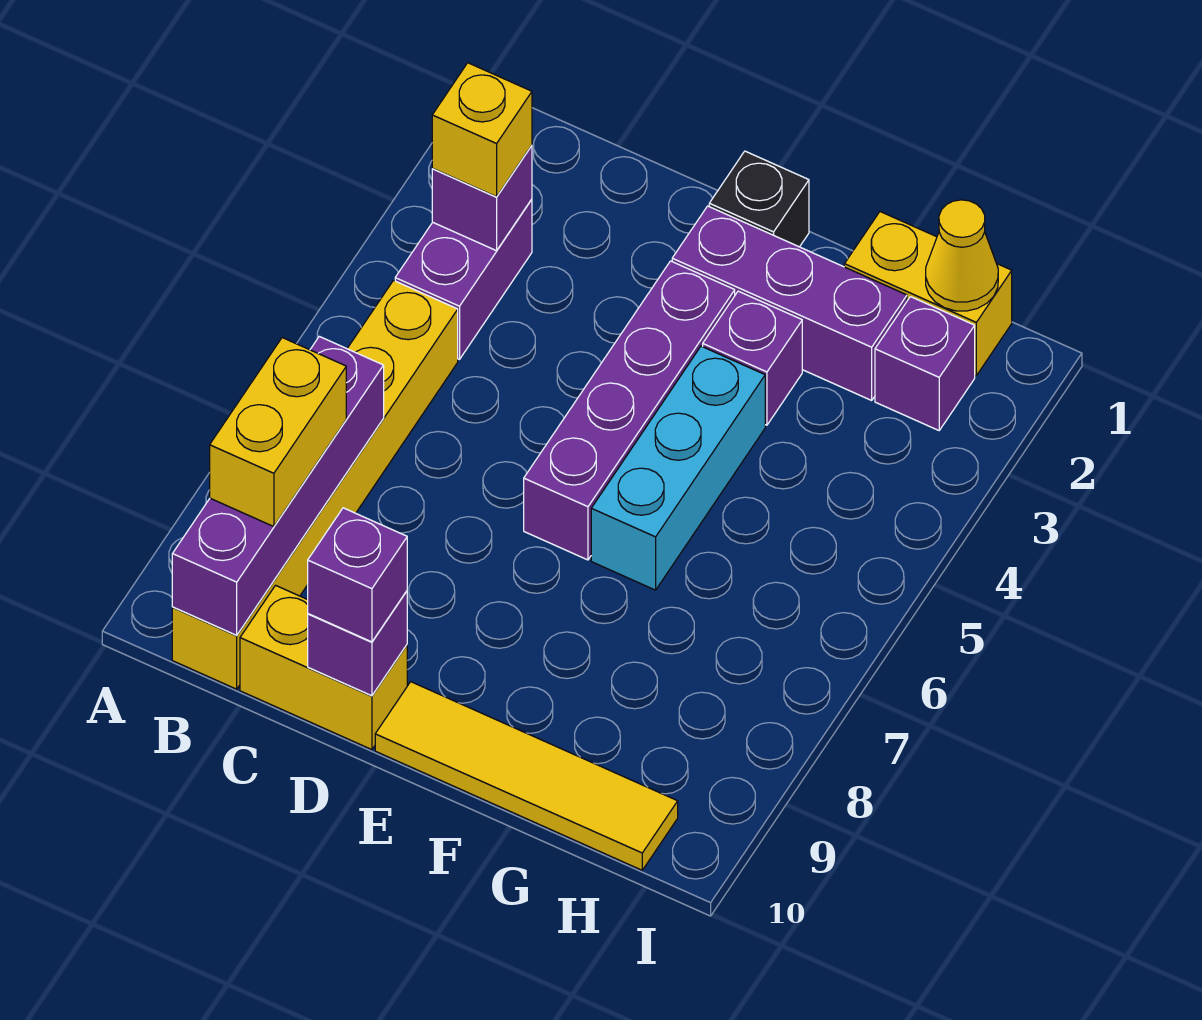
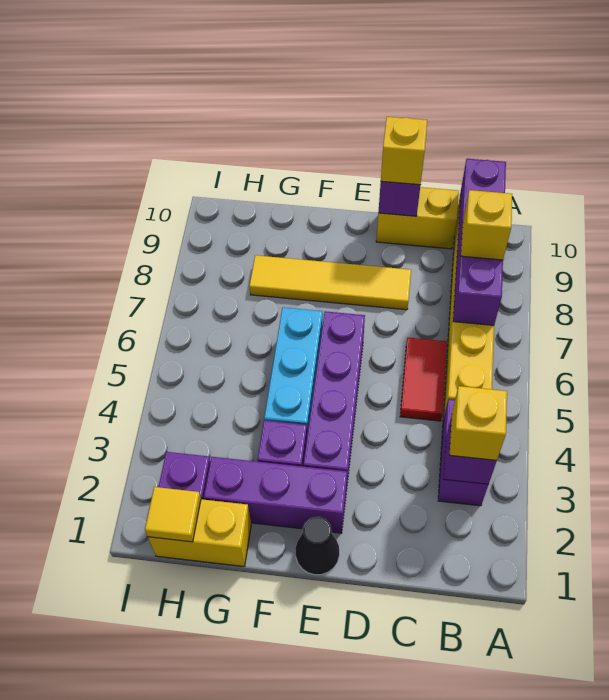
yellow brick B8:B9 level 3 -> yellow brick B8 level 3
none -> red tile C5:C6 level 1
purple brick D10 level 3 -> yellow brick D10 level 3
black brick E1 level 1 -> black cone E1 level 1
yellow tile E10:H10 level 1 -> yellow tile D8:G8 level 1
yellow cone H1 level 2 -> yellow tile H1 level 2

